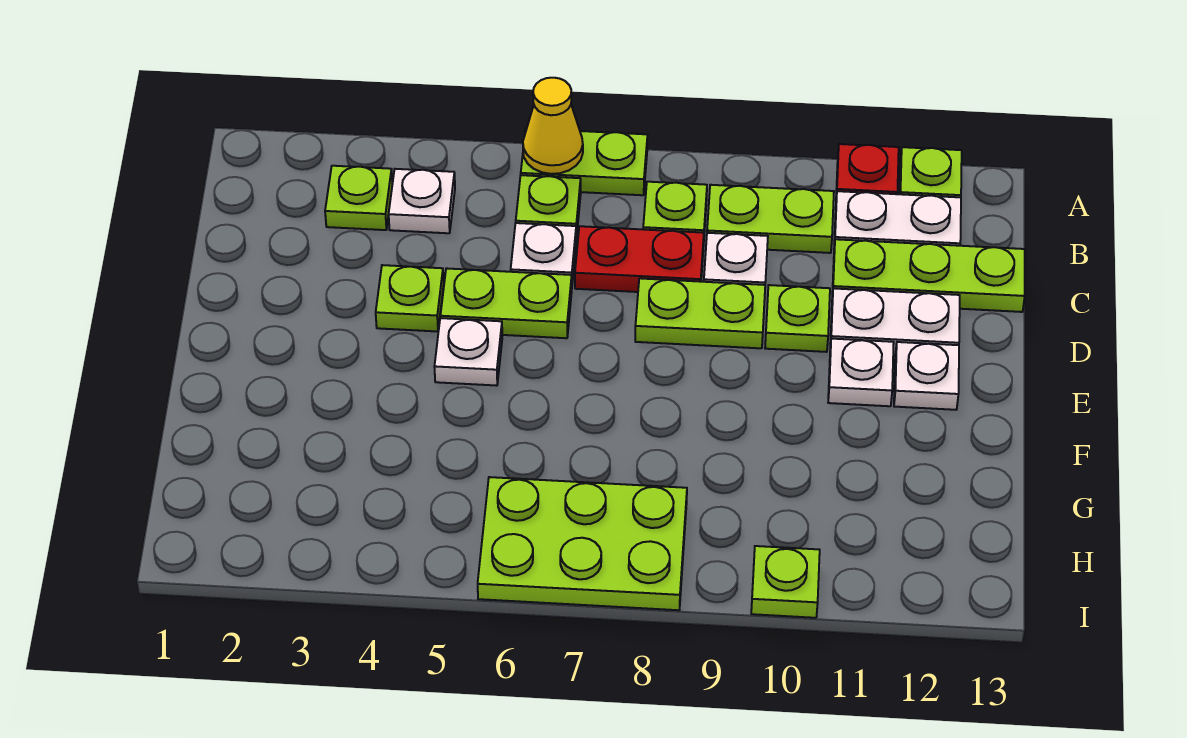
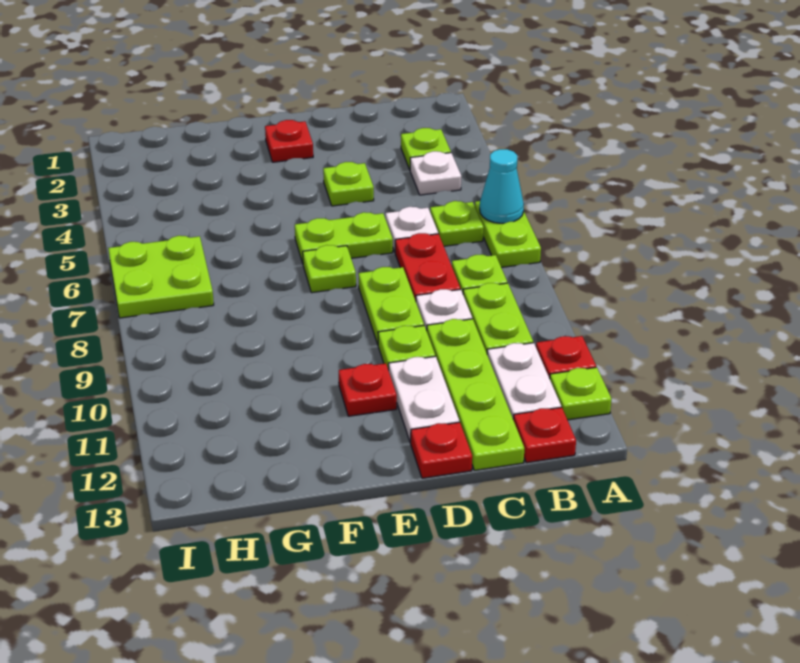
yellow cone A6 level 2 -> cyan cone A6 level 2
none -> red plate B13 level 1
lime plate C11:C13 level 1 -> lime plate C10:C13 level 1
lime plate D5:D6 level 1 -> lime plate D6:E6 level 1
none -> red plate D13 level 1
none -> red plate E2 level 1
white plate E5 level 1 -> none
white plate E11 level 1 -> red plate E11 level 1
white plate E12 level 1 -> none
lime plate H6:I8 level 1 -> lime plate H6:I7 level 1
lime plate I10 level 1 -> lime plate E7 level 1

